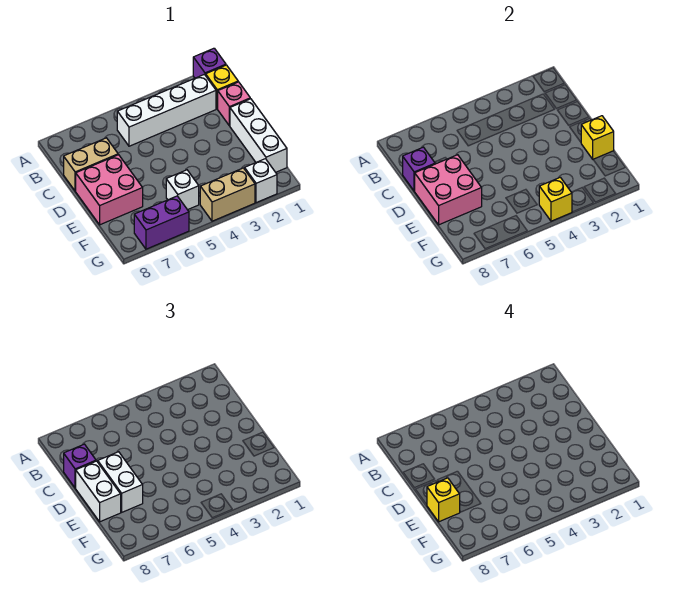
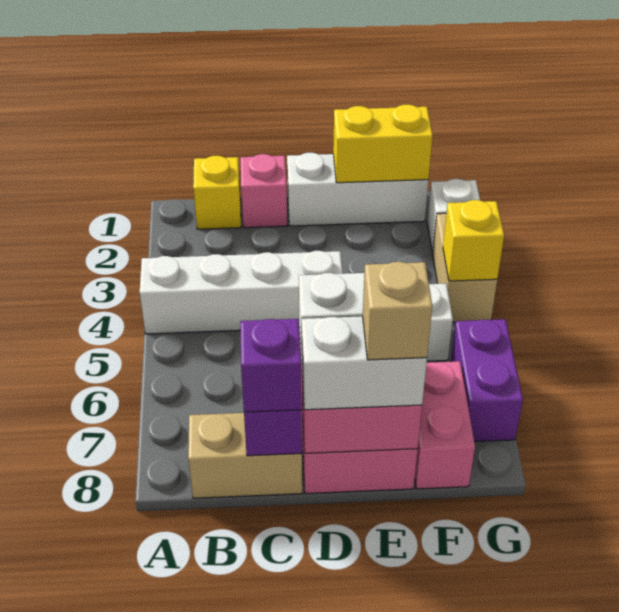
purple brick A1 level 1 -> none
white brick B2:B5 level 1 -> white brick A4:D4 level 1
tan brick C7:C8 level 1 -> tan brick B8:C8 level 1
yellow brick E1 level 2 -> yellow brick E1:F1 level 2
yellow brick E8 level 4 -> tan brick E8 level 4
none -> pink brick F7:F8 level 1

